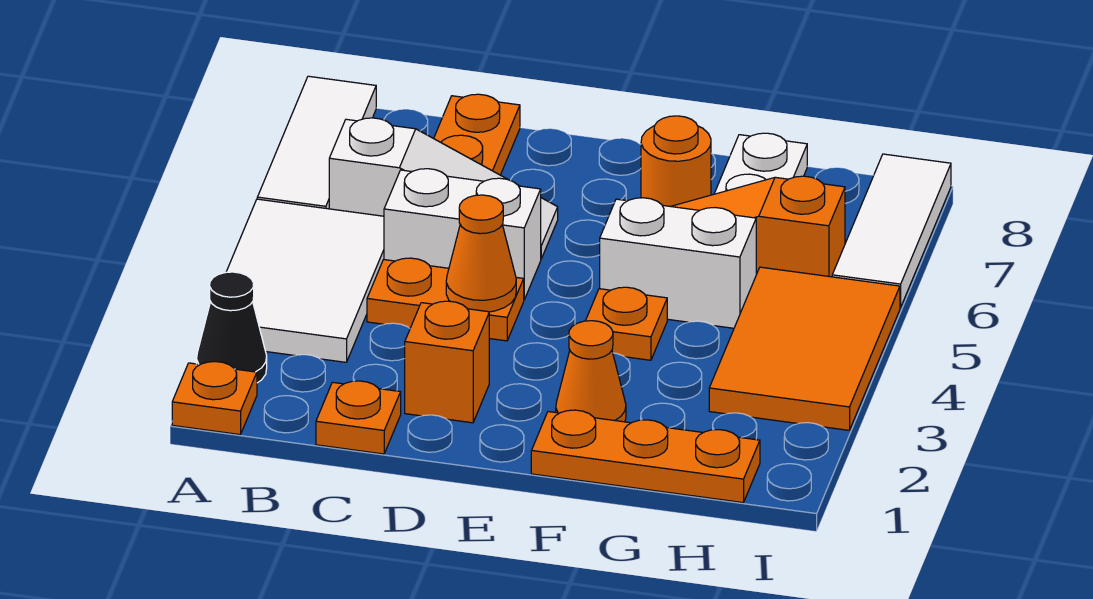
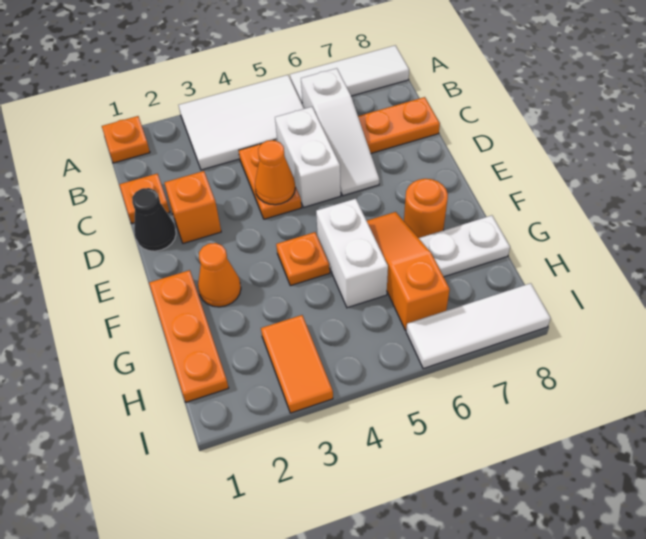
black cone A2 level 1 -> black cone D1 level 1
orange tile H3:I5 level 1 -> orange tile H3:I3 level 1

